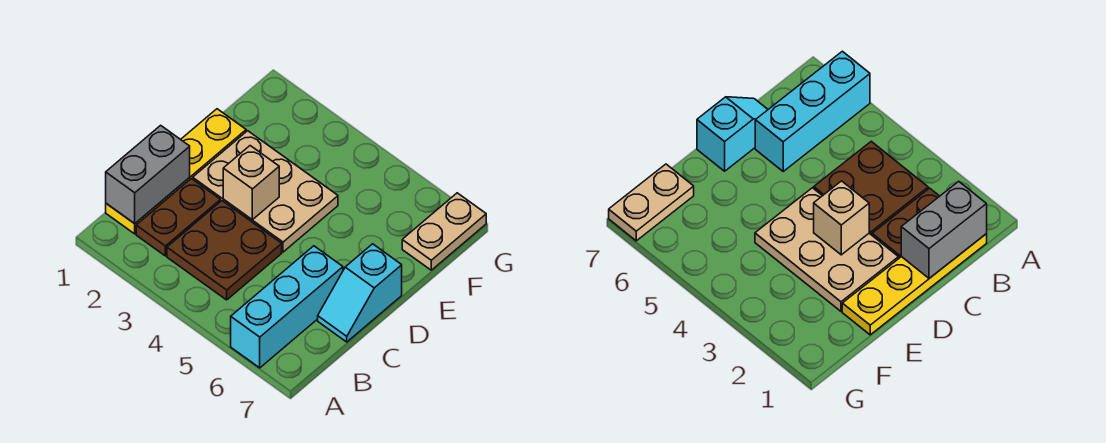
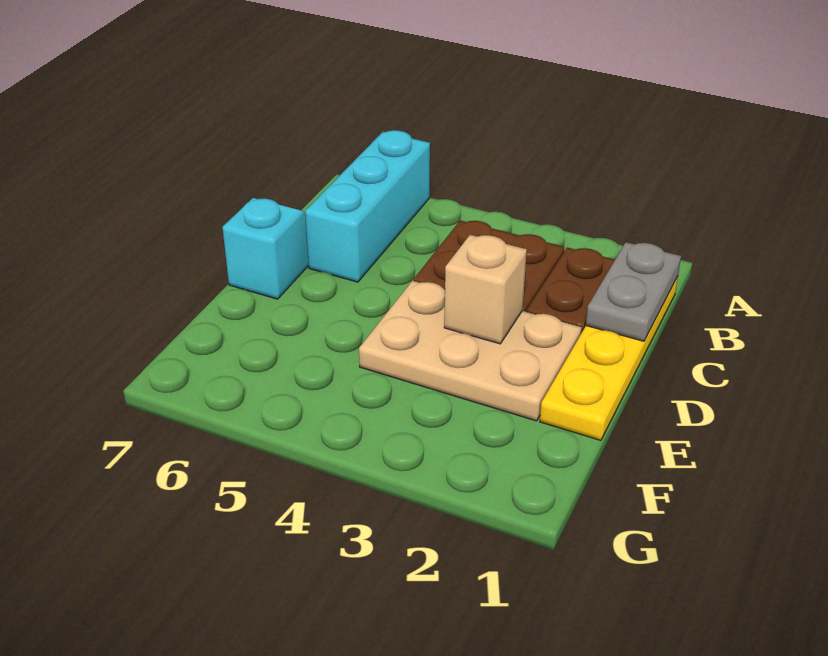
grey brick B1:C1 level 2 -> grey plate B1:C1 level 2
tan plate F7:G7 level 1 -> none

